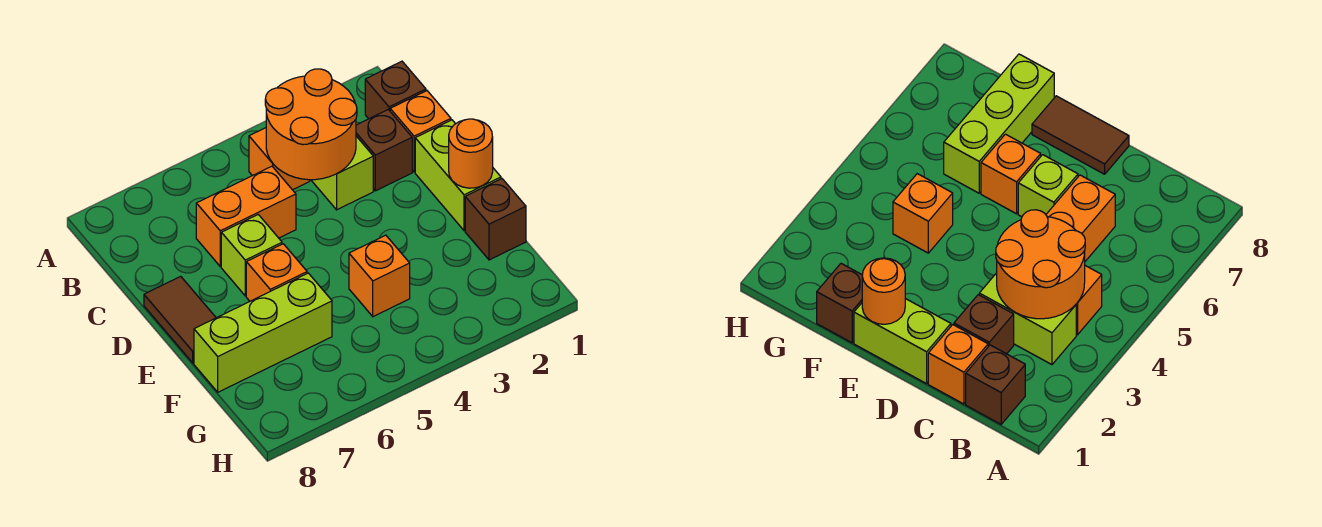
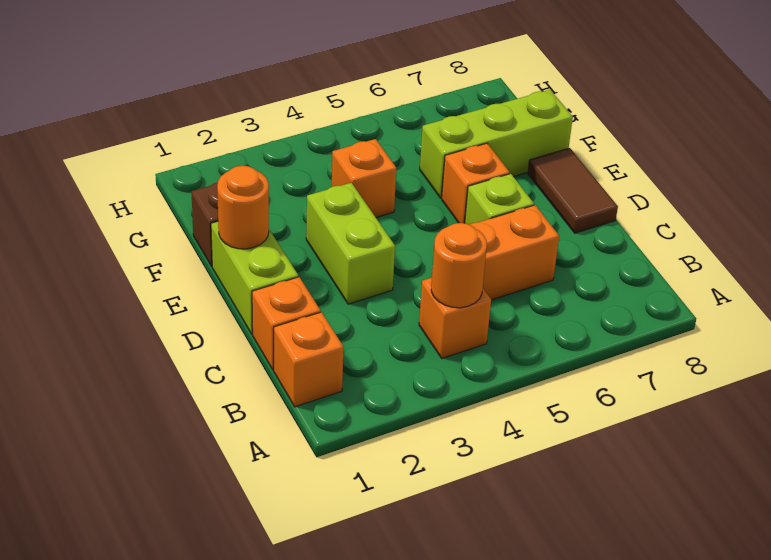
brown brick B1 level 1 -> orange brick B1 level 1
lime brick B3:C3 level 1 -> lime brick D3:E3 level 1
orange round brick B3:C4 level 2 -> orange round brick B4 level 2
brown brick C2 level 1 -> none

